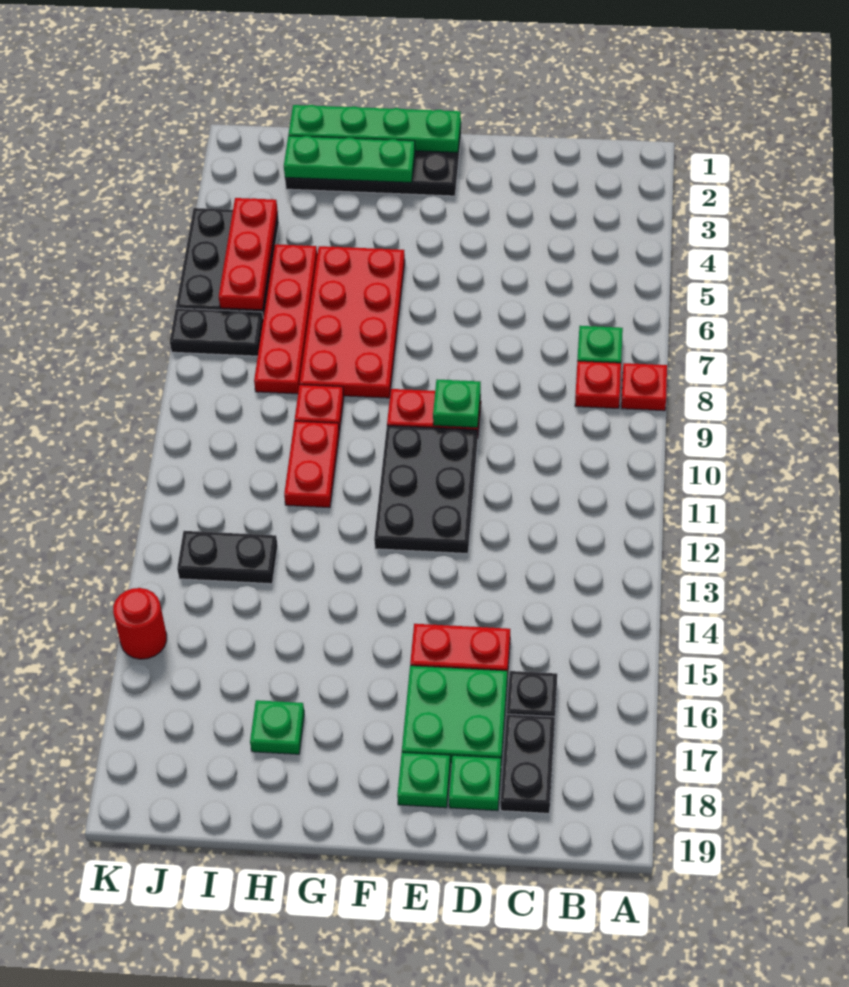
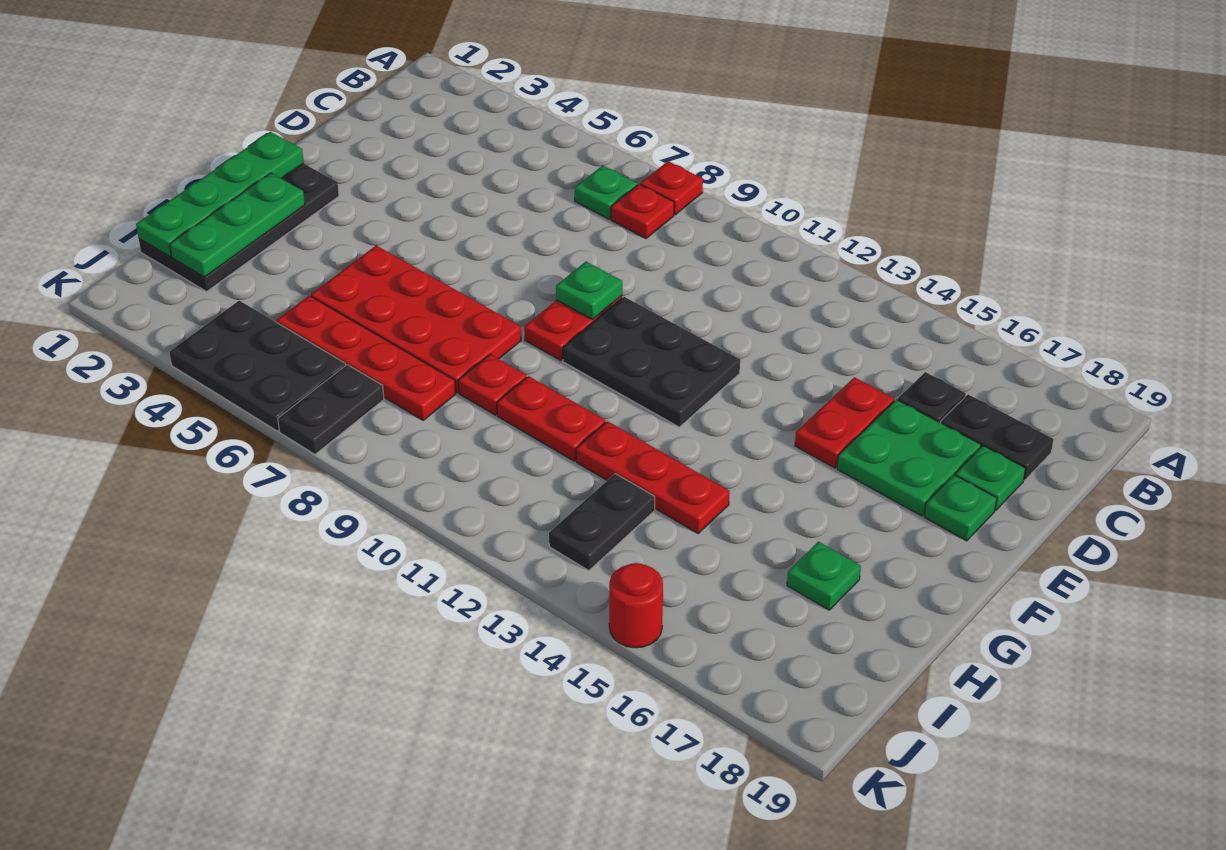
red plate J4:J6 level 2 -> red plate H12:H14 level 1

